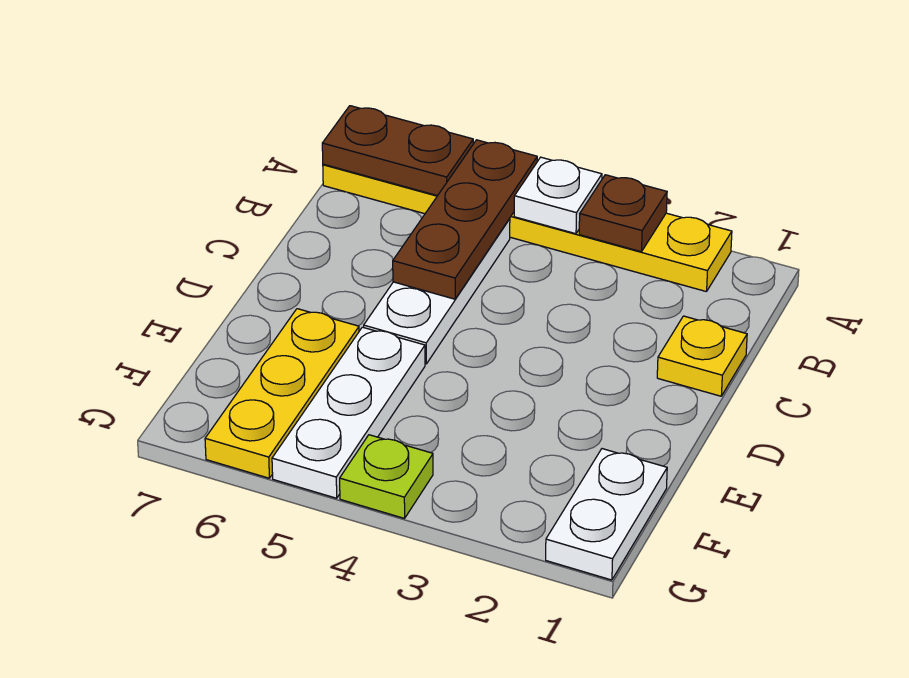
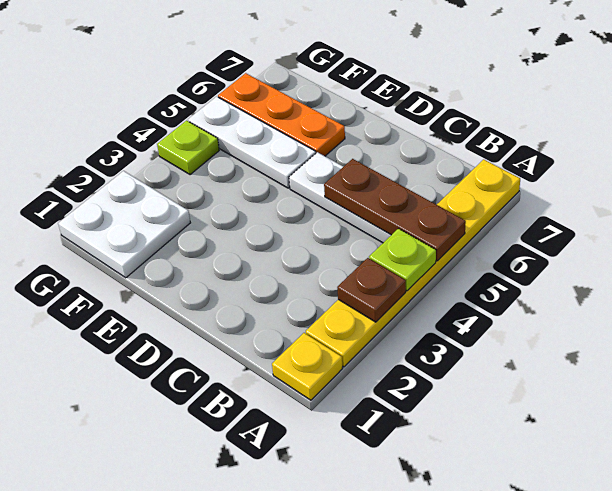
white plate A4 level 2 -> lime plate A4 level 2
brown plate A6:A7 level 2 -> none
yellow plate C1 level 1 -> yellow plate A1 level 1
yellow plate E6:G6 level 1 -> orange plate E6:G6 level 1
white plate F1:G1 level 1 -> white plate F1:G2 level 1

